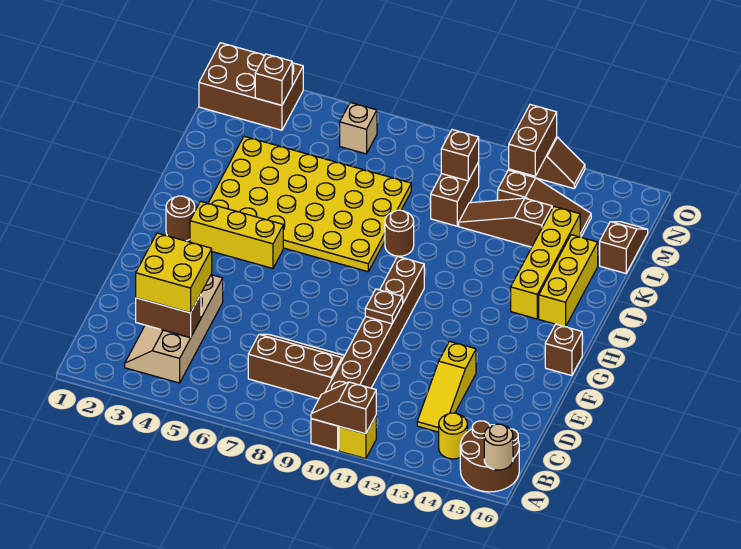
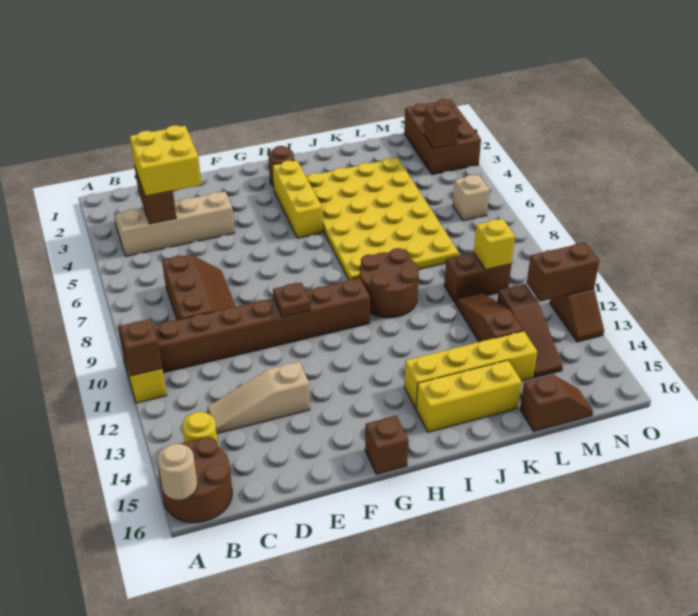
yellow slope C13:E13 level 1 top E -> tan slope C13:E13 level 1 top E
brown round brick J9 level 1 -> brown round brick I9:J10 level 1
brown brick M10 level 2 -> yellow brick M10 level 2

